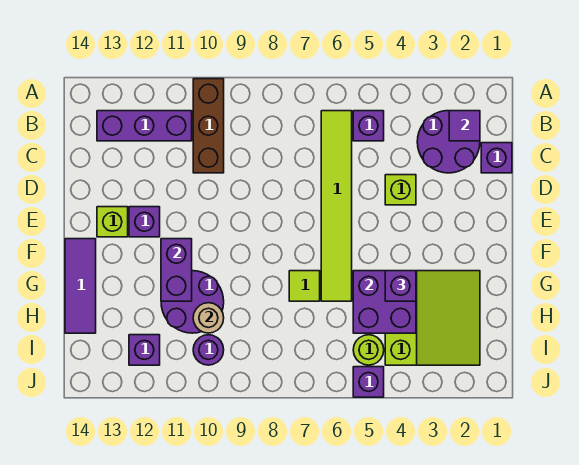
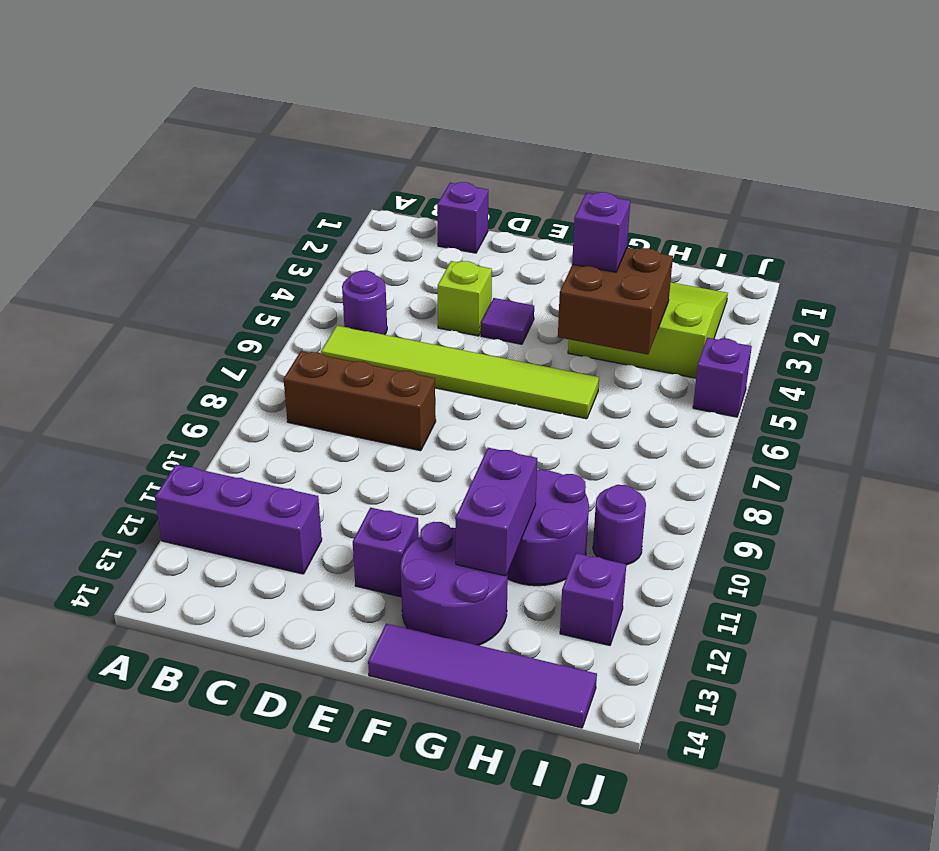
brown brick A10:C10 level 1 -> brown brick B8:D8 level 1
purple round brick B2:C3 level 1 -> purple round brick F12:G13 level 1
purple tile B2 level 2 -> purple tile E4 level 1
purple brick B5 level 1 -> purple round brick B5 level 1
purple brick B11:B13 level 1 -> purple brick A12:C12 level 1
lime brick E13 level 1 -> none
purple brick F11:G11 level 2 -> purple brick G11:G12 level 2
purple tile F14:H14 level 1 -> purple tile F14:I14 level 1
purple brick G4:H5 level 2 -> brown brick G4:H5 level 2
lime tile G7 level 1 -> none
tan round brick H10 level 2 -> none
lime round brick I5 level 1 -> none

